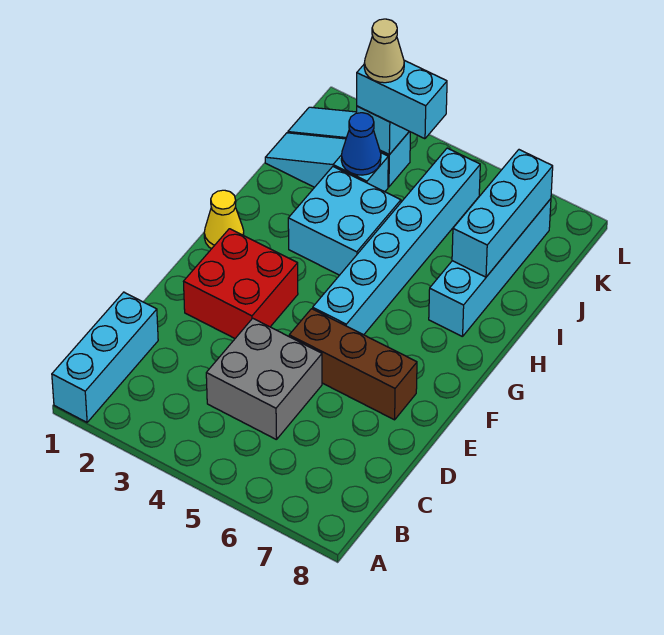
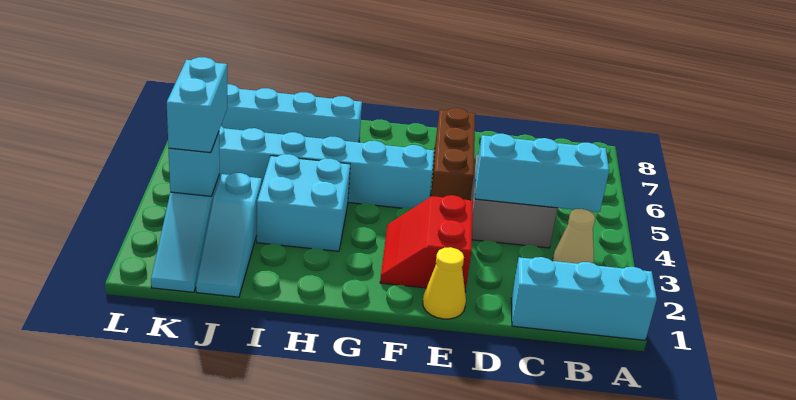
red brick E2:F3 level 1 -> red slope E2:F3 level 1 top E
yellow cone G1 level 1 -> yellow cone E1 level 1
cyan brick I7:K7 level 2 -> cyan brick B4:D4 level 2
blue cone J3 level 2 -> none
tan cone K3 level 4 -> tan cone B3 level 1

